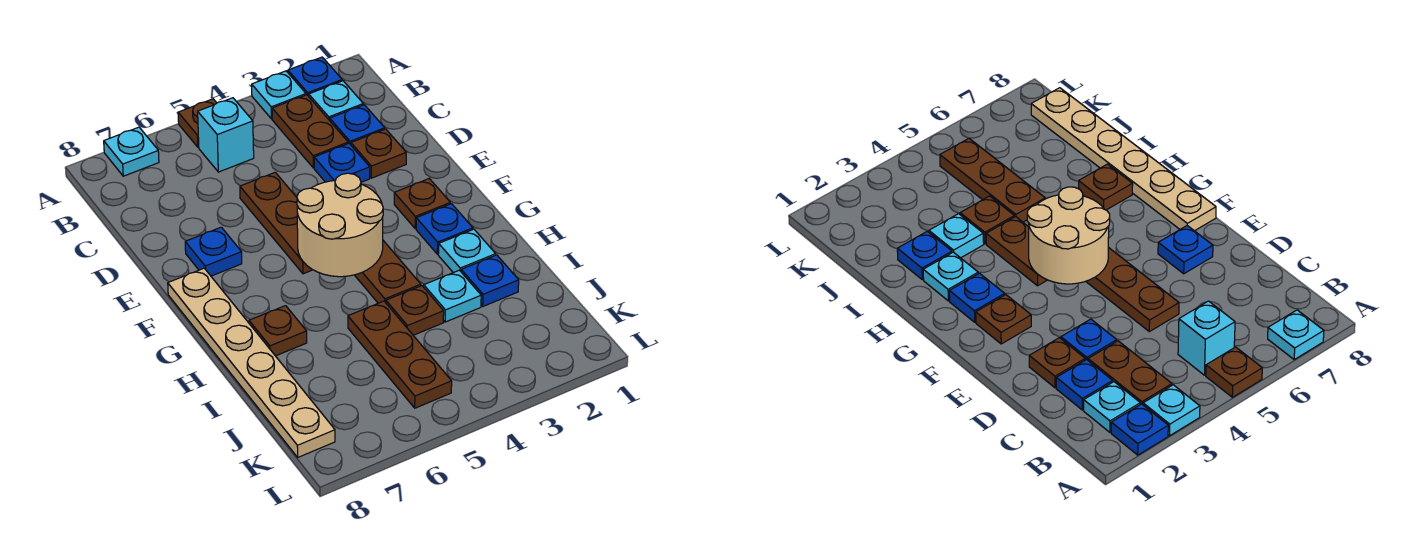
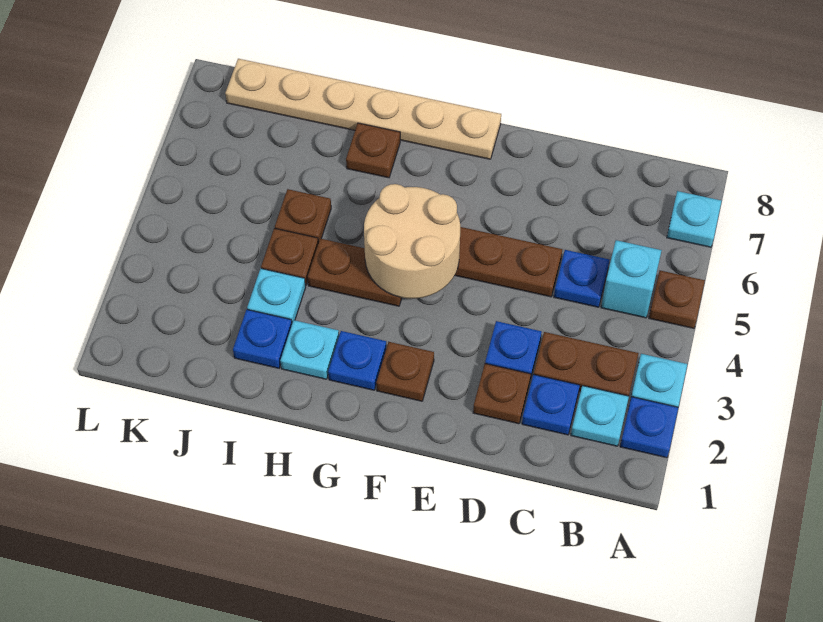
blue plate E7 level 1 -> blue plate C5 level 1
brown plate I5:K5 level 1 -> brown plate I5 level 1

